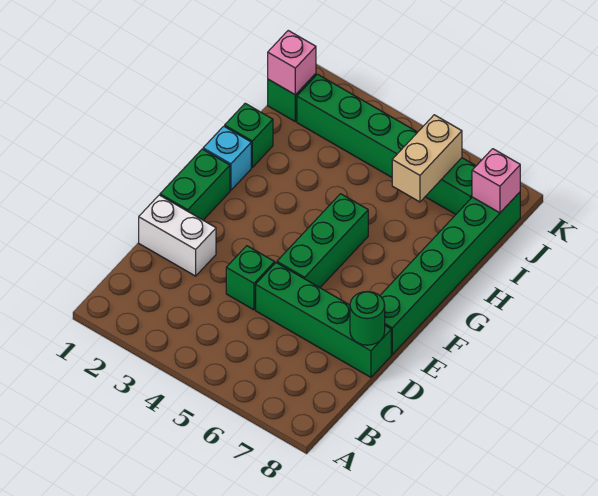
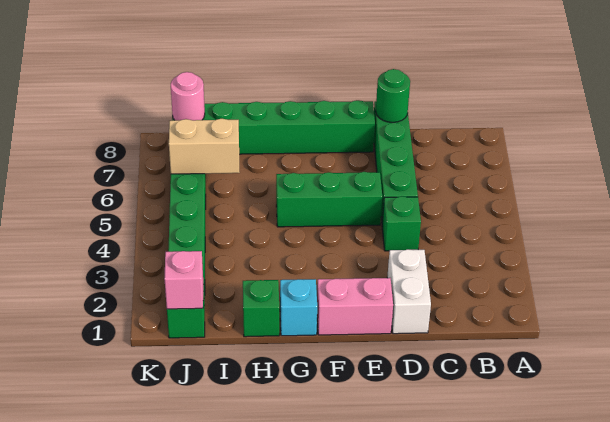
green brick E1:F1 level 1 -> pink brick E1:F1 level 1
pink brick J8 level 2 -> pink round brick J8 level 2

